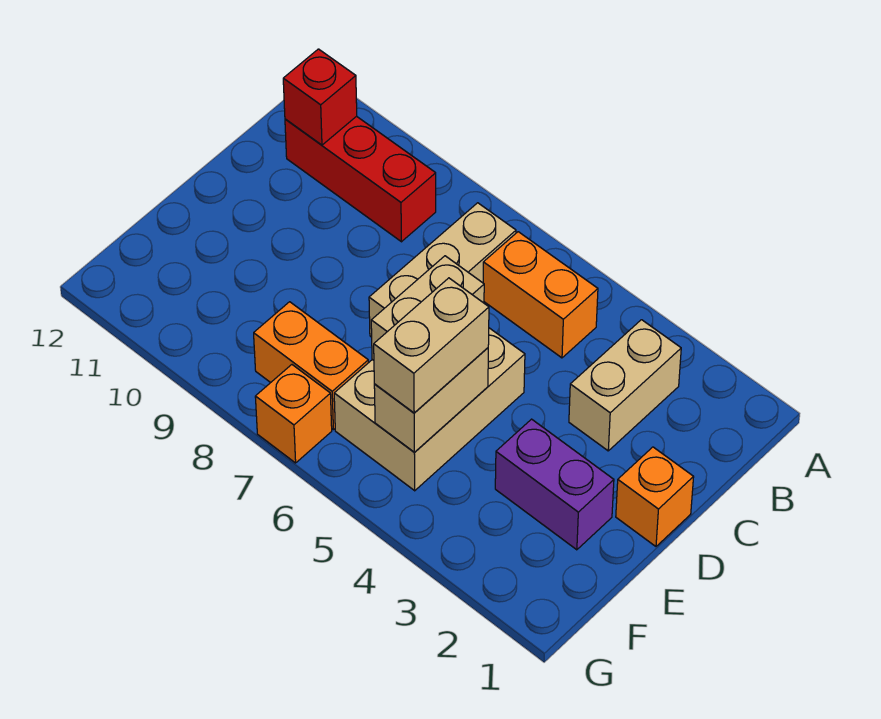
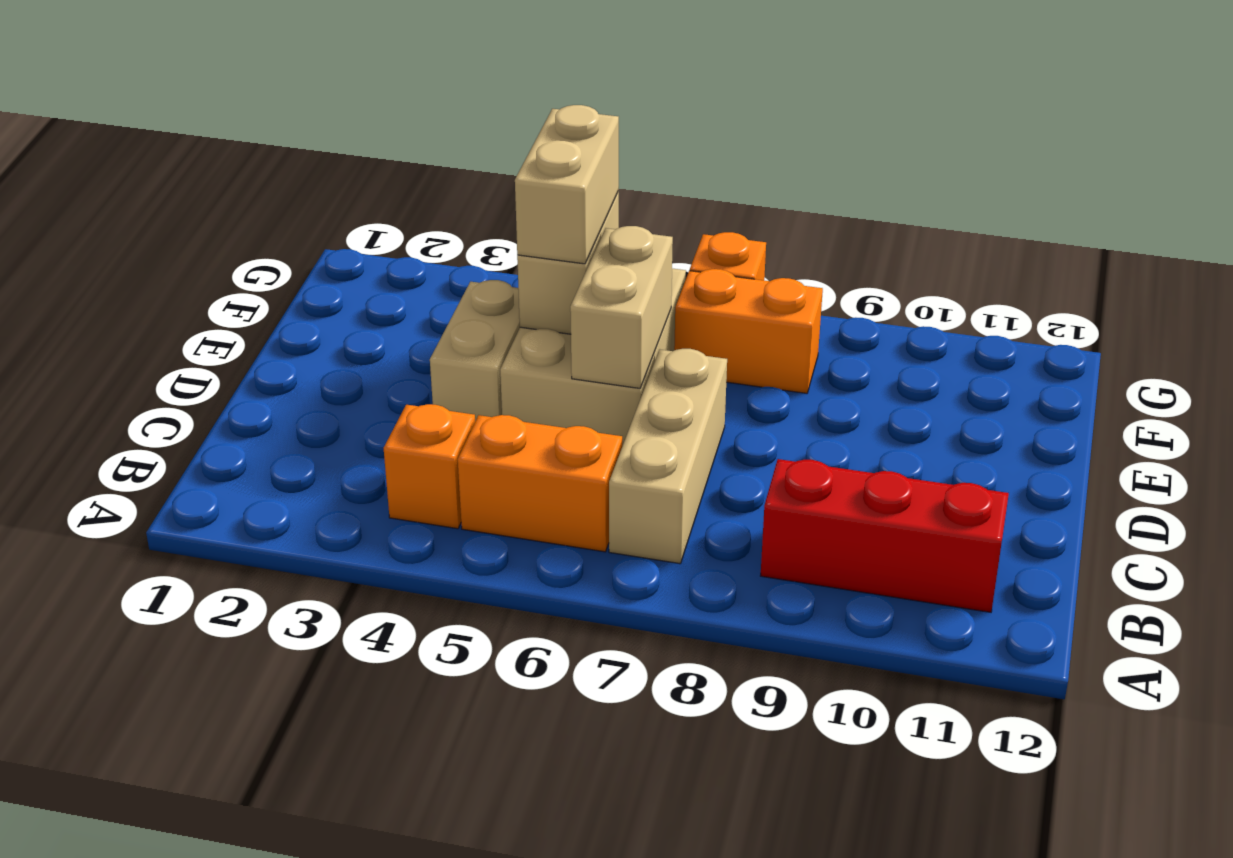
tan brick B3:C3 level 1 -> tan brick D4:E4 level 1
red brick B11 level 2 -> none
orange brick D1 level 1 -> orange brick B4 level 1
purple brick E2:E3 level 1 -> none

